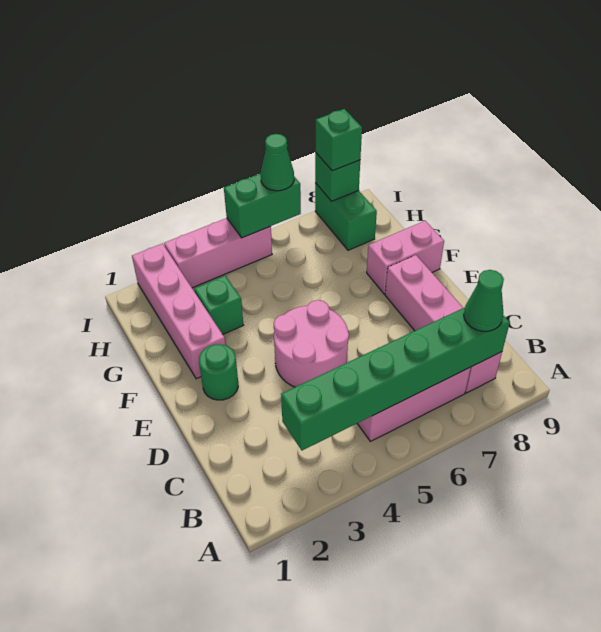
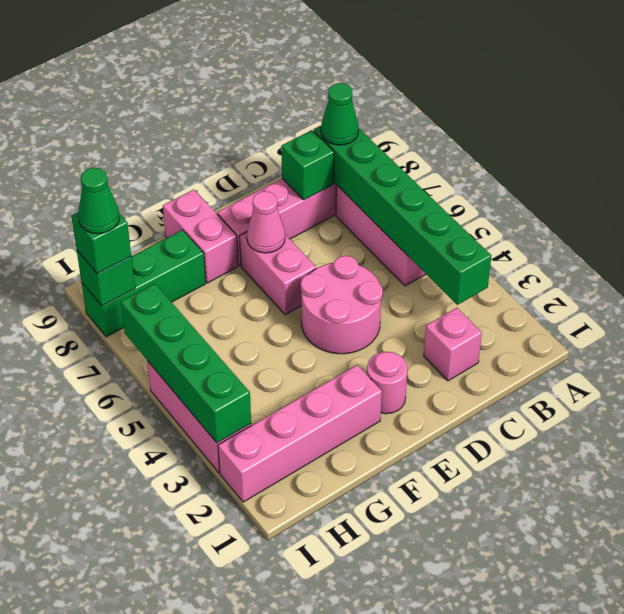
none -> pink brick C2 level 1
green round brick E2 level 1 -> pink round brick E2 level 1
none -> pink brick E6:E7 level 1
none -> pink cone E7 level 2
green brick G3 level 1 -> green brick C8 level 2
green brick H8:I8 level 1 -> green brick G8:I8 level 1
green brick I5:I6 level 2 -> green brick I3:I6 level 2
green cone I6 level 3 -> green cone I8 level 4

